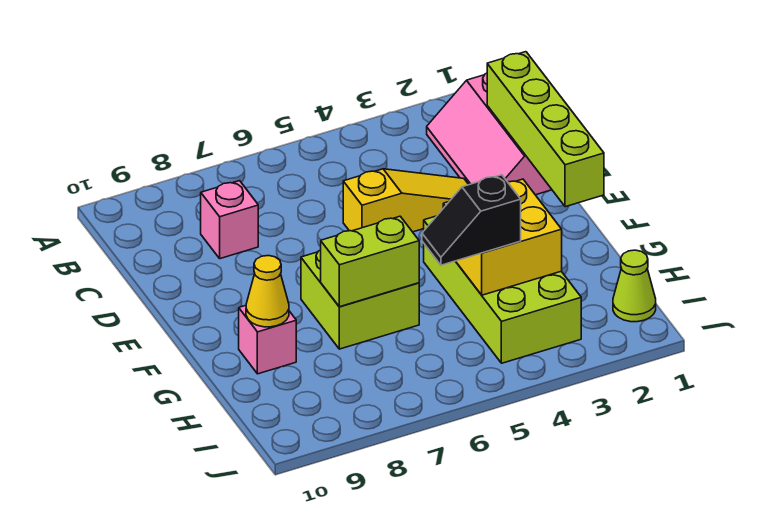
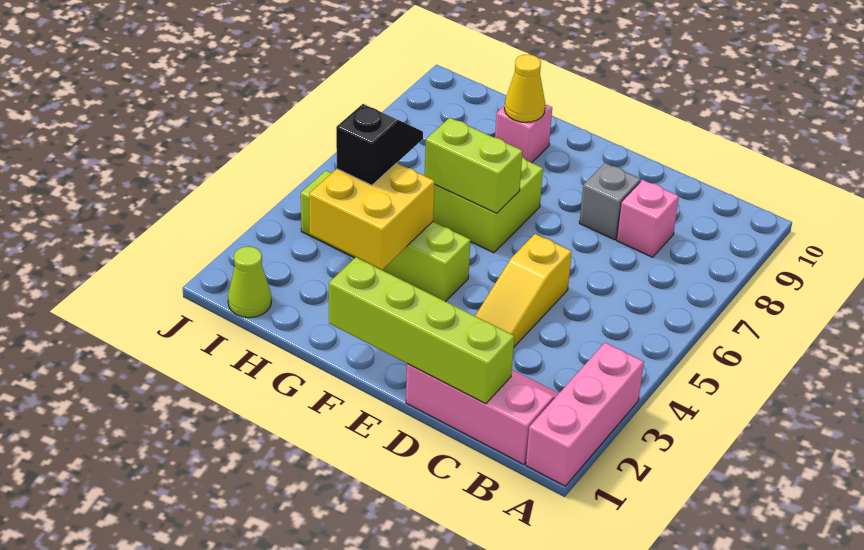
none -> pink brick A1:A3 level 1
none -> grey brick D8 level 1
lime brick F3:I4 level 1 -> lime brick F4:I4 level 1
lime brick G6:G7 level 2 -> lime brick F6:G6 level 2

